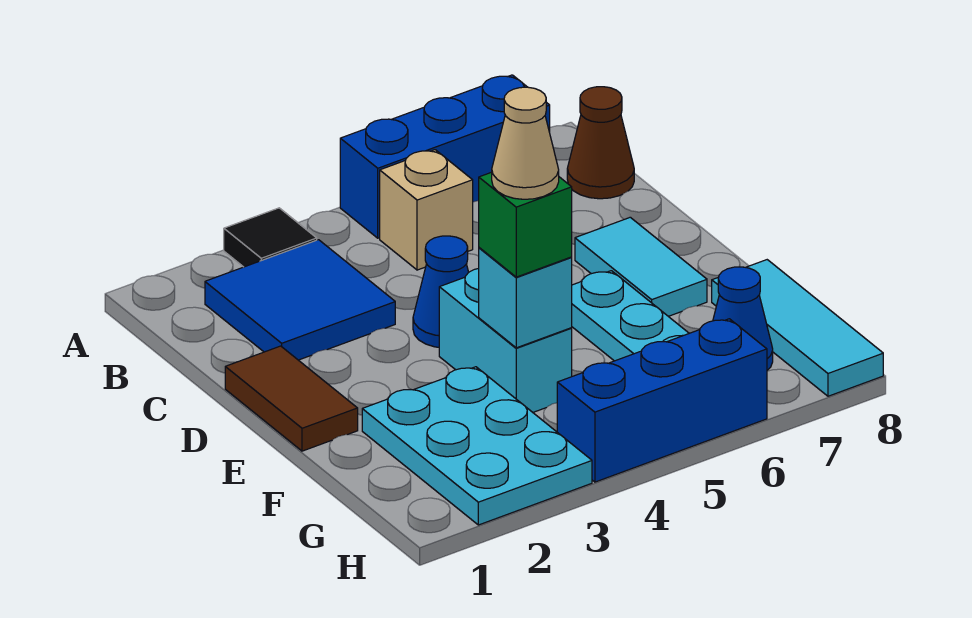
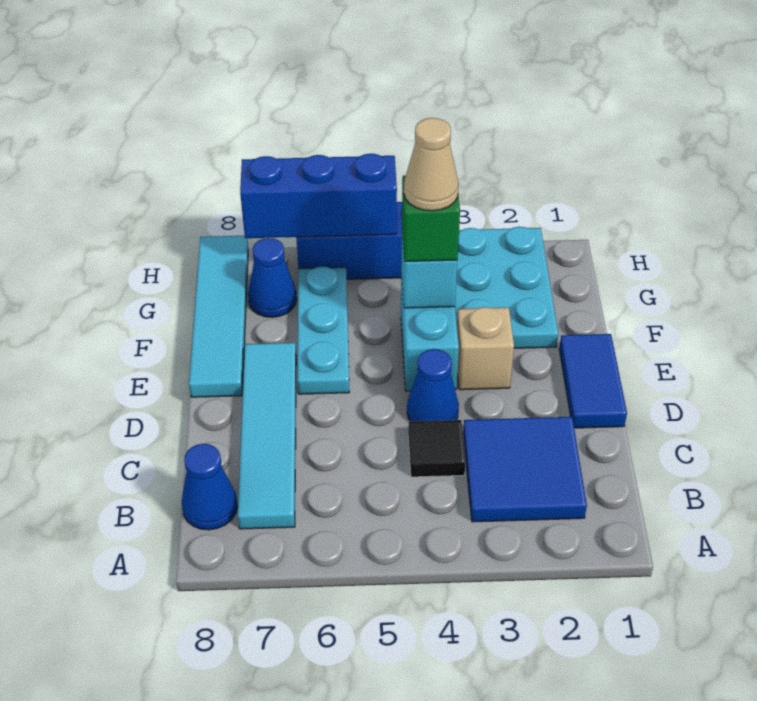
black tile A3 level 1 -> black tile C4 level 1
blue brick A5:A7 level 1 -> blue brick H5:H7 level 2
tan brick B5 level 1 -> tan brick E3 level 1
brown cone B8 level 1 -> blue cone B8 level 1
brown tile D1:E1 level 1 -> blue tile D1:E1 level 1
cyan tile D7:E7 level 1 -> cyan tile B7:E7 level 1
cyan tile F8:H8 level 1 -> cyan tile E8:H8 level 1

